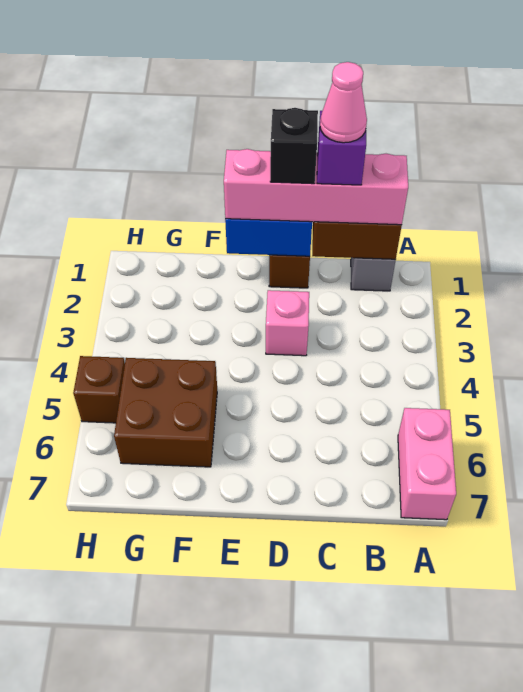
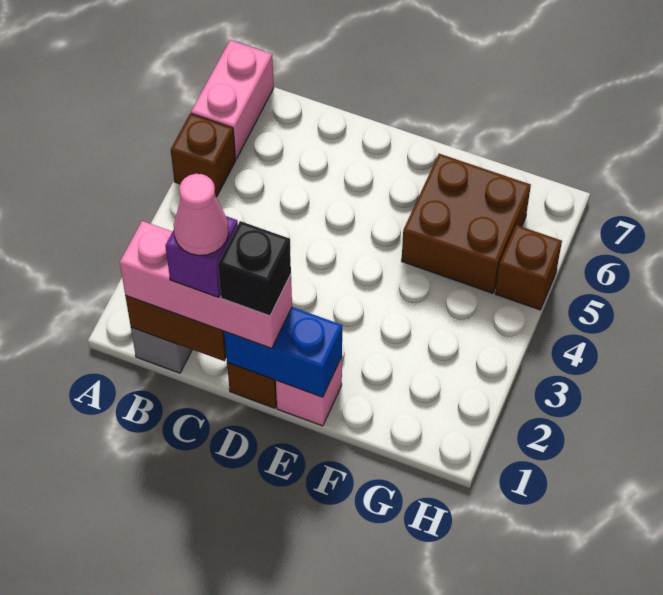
none -> brown brick A5 level 1
pink brick B1:E1 level 3 -> pink brick B1:D1 level 3
pink brick D3 level 1 -> pink brick E1 level 1

